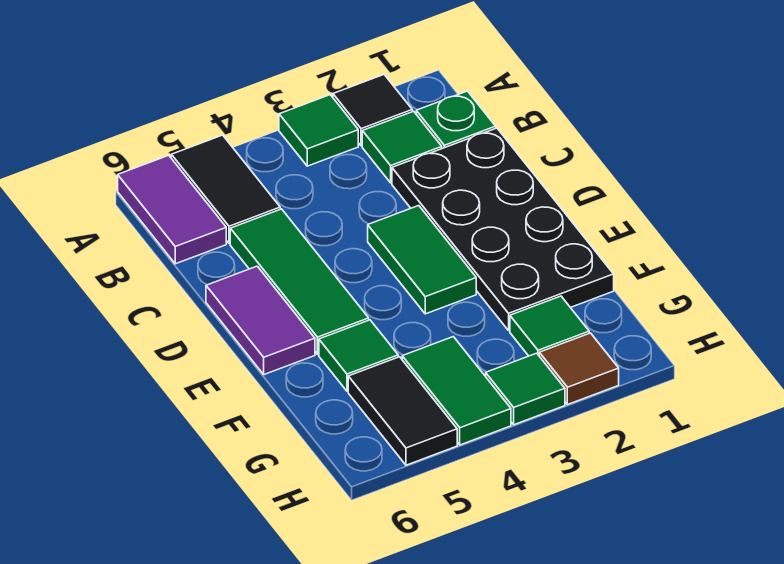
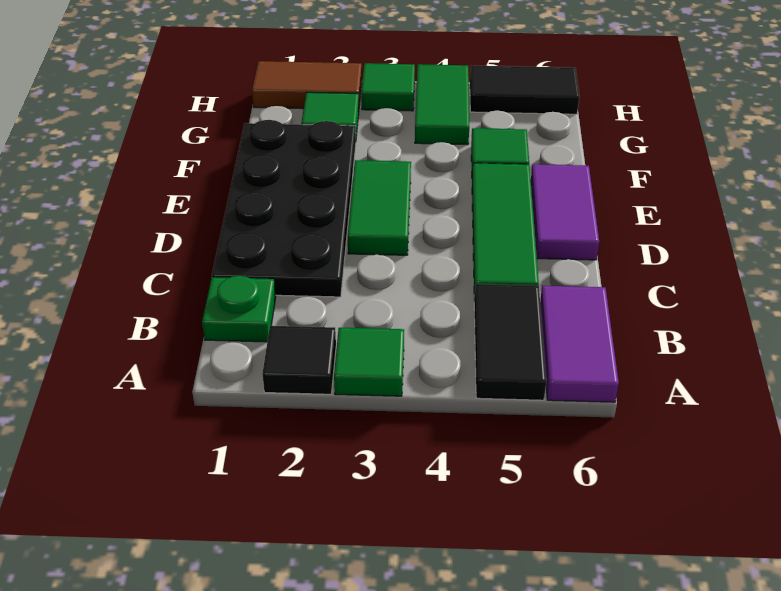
green tile B2 level 1 -> none
black tile G5:H5 level 1 -> black tile H5:H6 level 1
brown tile H2 level 1 -> brown tile H1:H2 level 1

